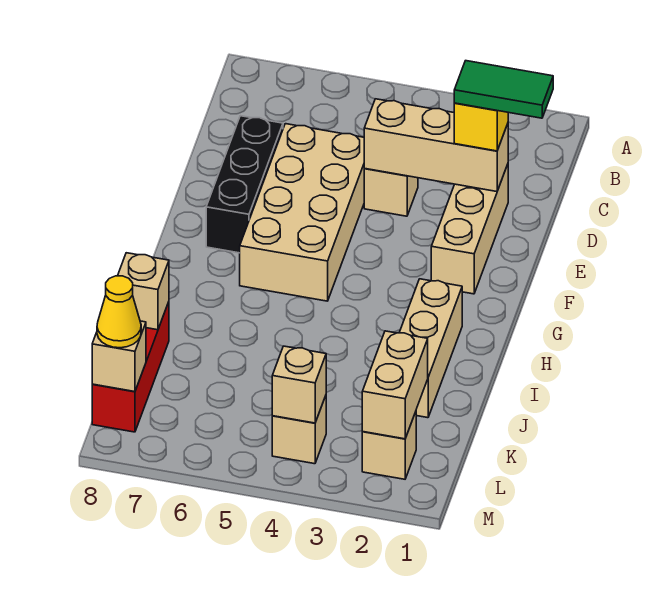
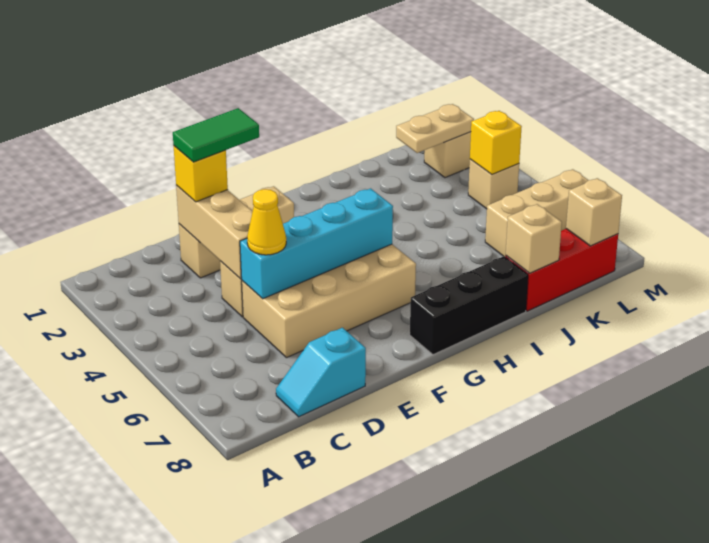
none -> cyan slope C8:D8 level 1 top D
green tile D1:D2 level 4 -> green tile D2:E2 level 4
none -> cyan brick D5:G5 level 2
black brick D7:F7 level 1 -> black brick G8:I8 level 1
tan brick H2:J2 level 1 -> tan brick K6:M6 level 1
tan brick K2:L2 level 2 -> tan plate K2:L2 level 2
tan brick L4 level 2 -> yellow brick L4 level 2
yellow cone L8 level 3 -> yellow cone D5 level 3

